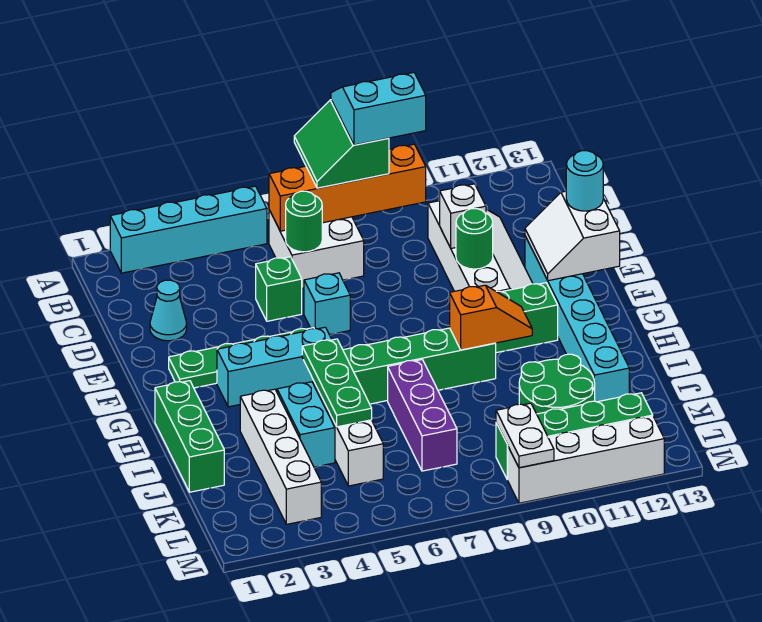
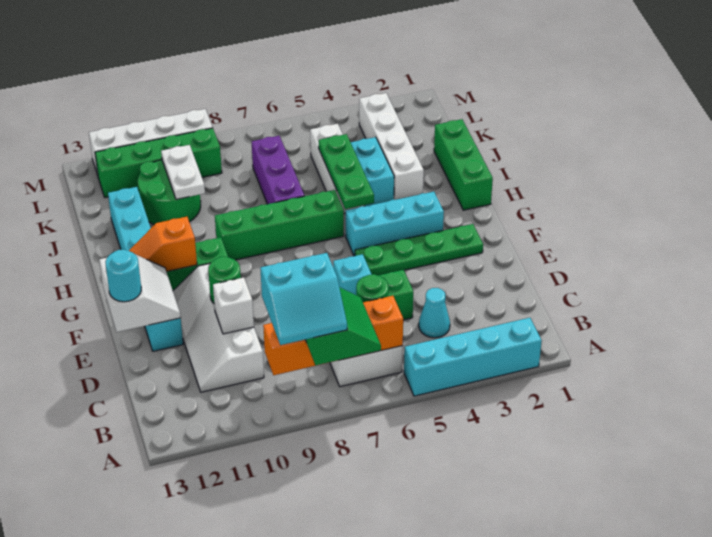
cyan cone D2 level 1 -> cyan cone C4 level 1
orange slope H9:H10 level 2 top 9 -> orange slope G11:G12 level 2 top 11
white plate L9:M9 level 2 -> white plate J10:K10 level 2

